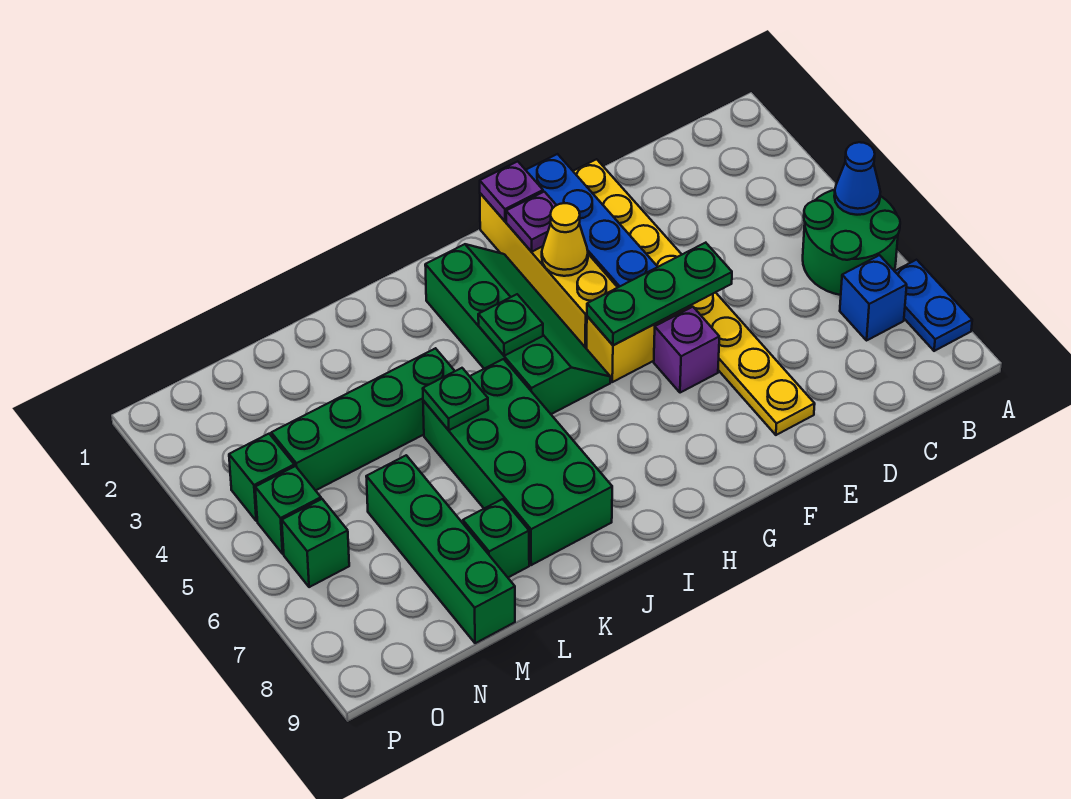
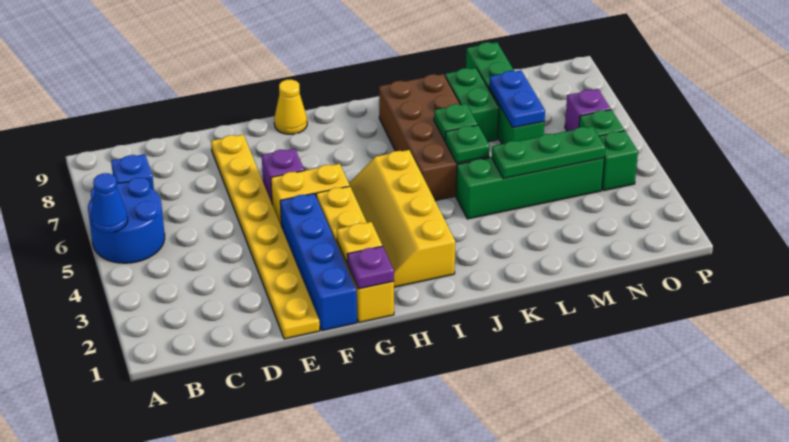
green round brick A5:B6 level 1 -> blue round brick A5:B6 level 1
blue plate A7:A8 level 1 -> blue plate M6:M7 level 2
green plate E5:G5 level 2 -> green plate L4:N4 level 2
purple plate G2 level 2 -> yellow plate G2 level 2
yellow cone G3 level 2 -> yellow cone G9 level 1
green slope H2:I5 level 1 top I -> yellow slope H2:I5 level 1 top I
green plate I4 level 2 -> green plate K6 level 2
green brick J5:K8 level 1 -> brown brick J5:K8 level 1
green brick L8 level 1 -> green brick L7:L8 level 1
green brick O6 level 1 -> purple brick O6 level 1

